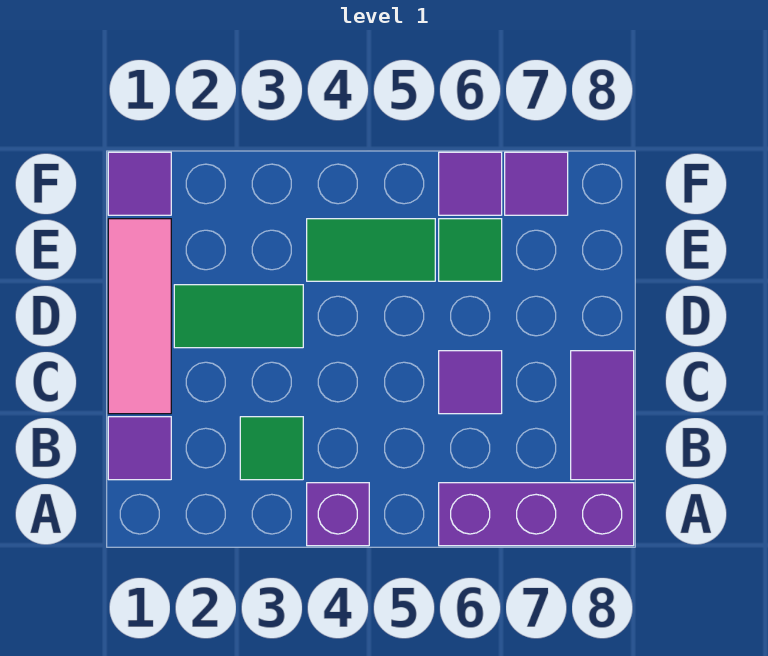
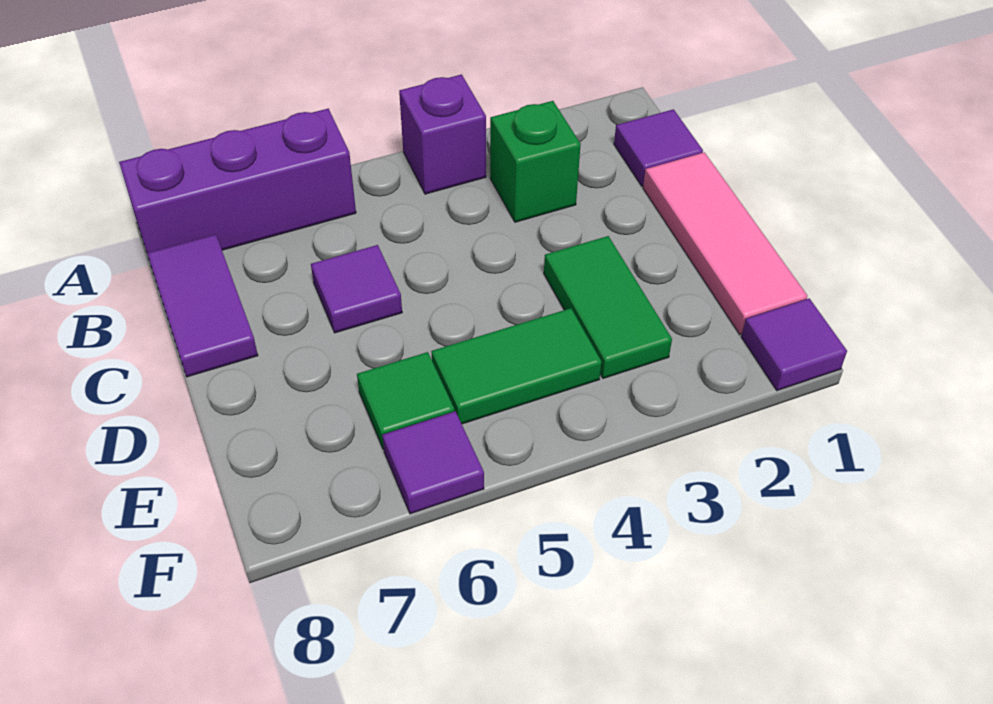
green tile B3 level 1 -> green brick B3 level 1
green tile D2:D3 level 1 -> green tile D3:E3 level 1
purple tile F7 level 1 -> none

